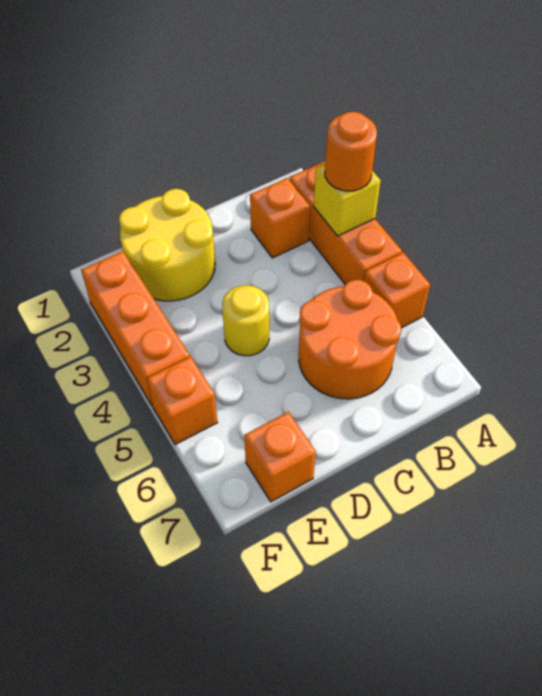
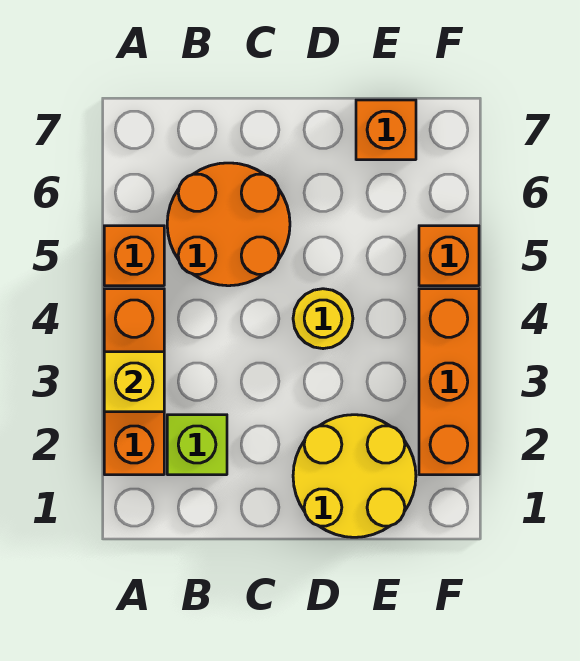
orange round brick A3 level 3 -> none
orange brick B2 level 1 -> lime brick B2 level 1

